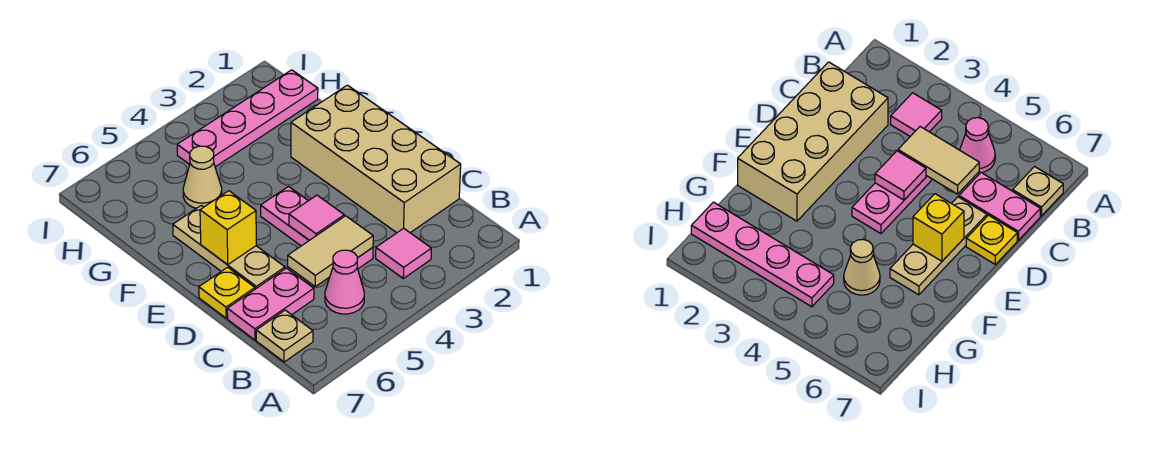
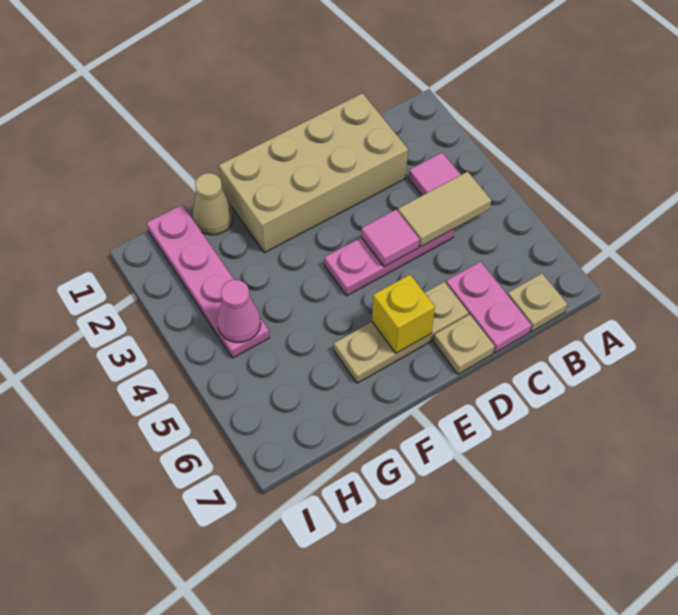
pink cone B5 level 1 -> pink cone H4 level 2
tan tile C4:C5 level 2 -> tan tile B4:C4 level 2
yellow plate D7 level 1 -> tan plate D7 level 1
tan cone G5 level 1 -> tan cone G1 level 1

